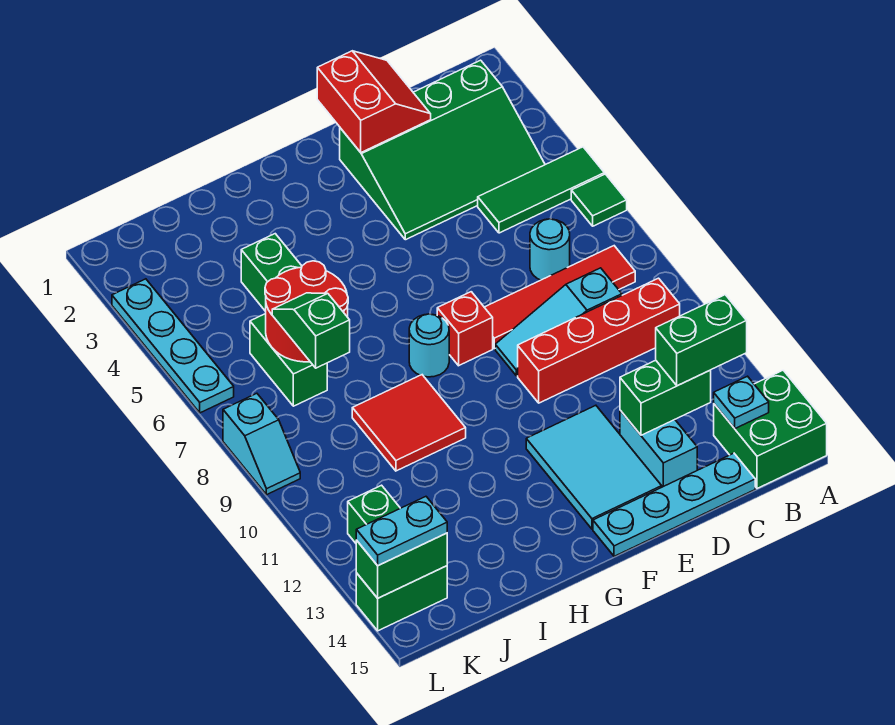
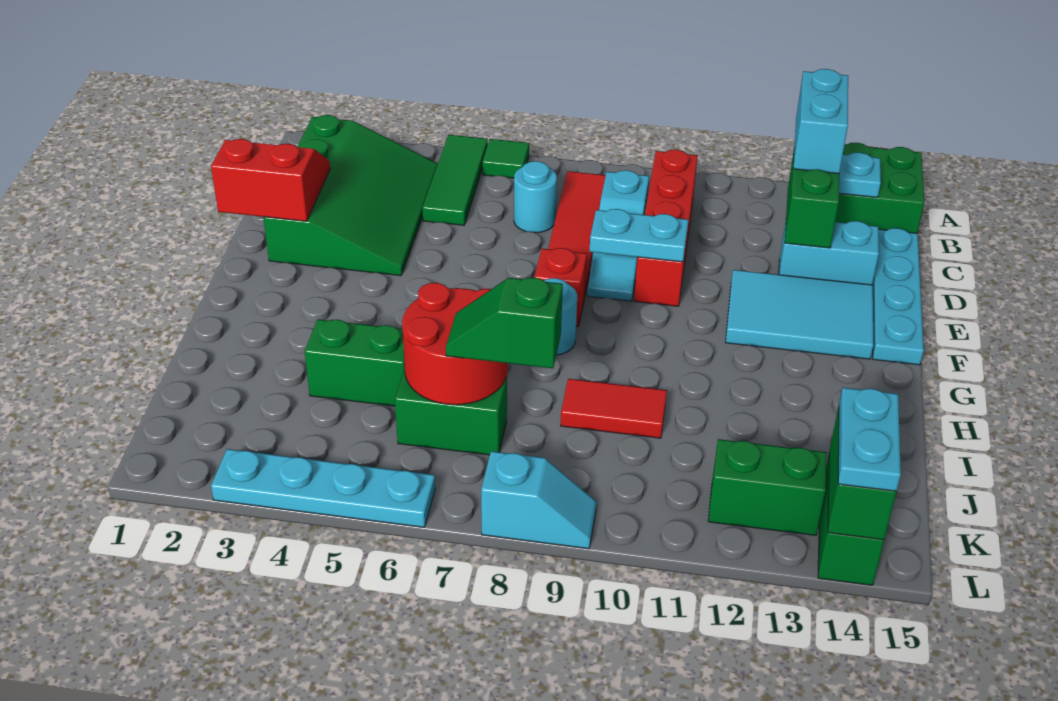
green brick B13:C13 level 3 -> cyan brick B13:C13 level 3
none -> cyan plate E9:E10 level 2
red tile H9:I10 level 1 -> red tile I9:I10 level 1

